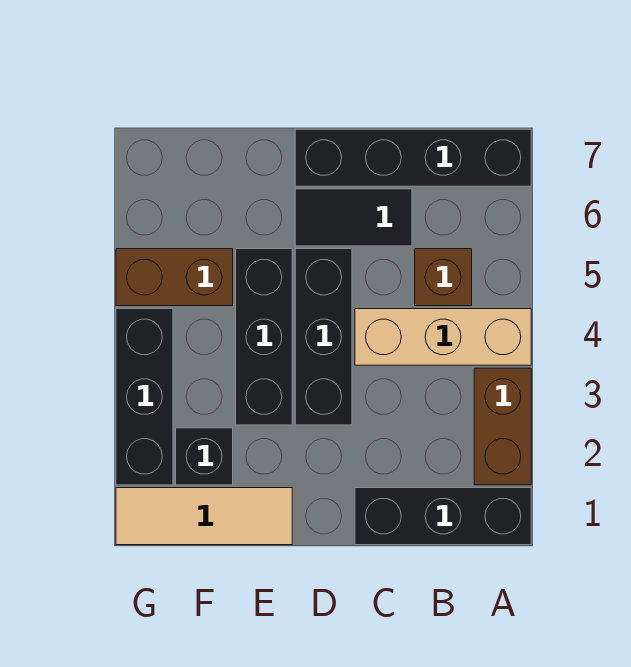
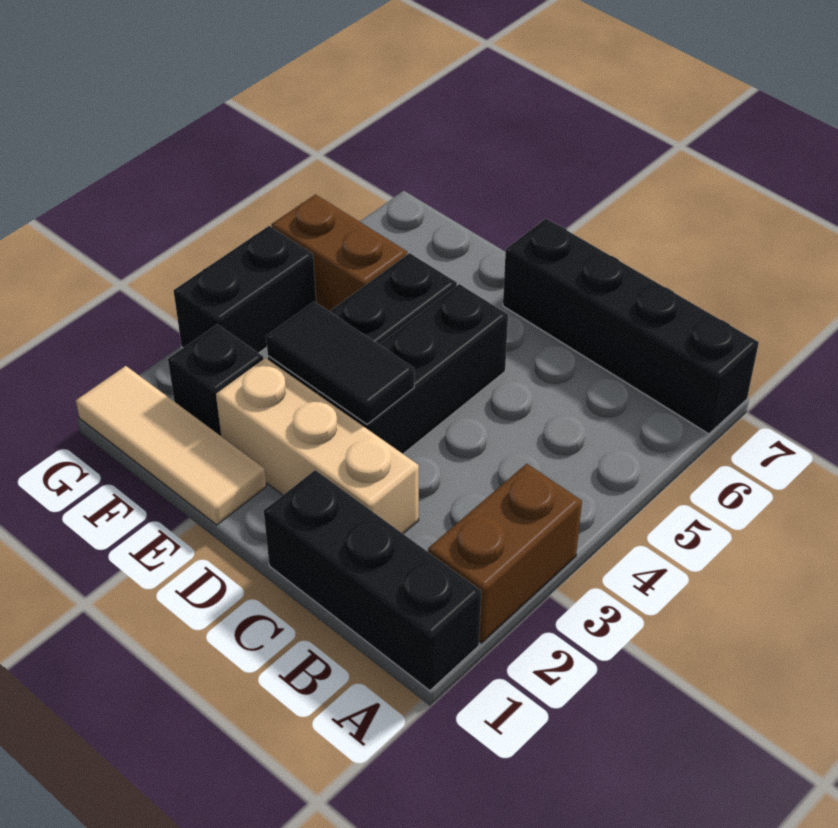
tan brick A4:C4 level 1 -> tan brick C2:E2 level 1
brown brick B5 level 1 -> none
black tile C6:D6 level 1 -> black tile D3:E3 level 2
black brick G2:G4 level 1 -> black brick G3:G4 level 1

